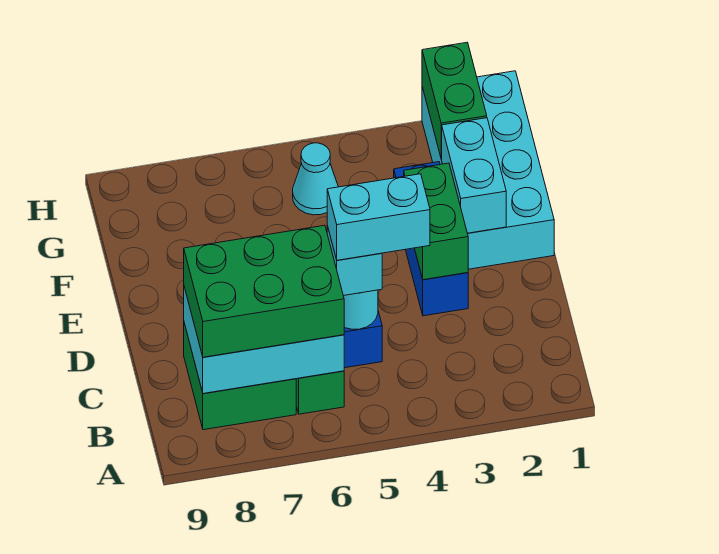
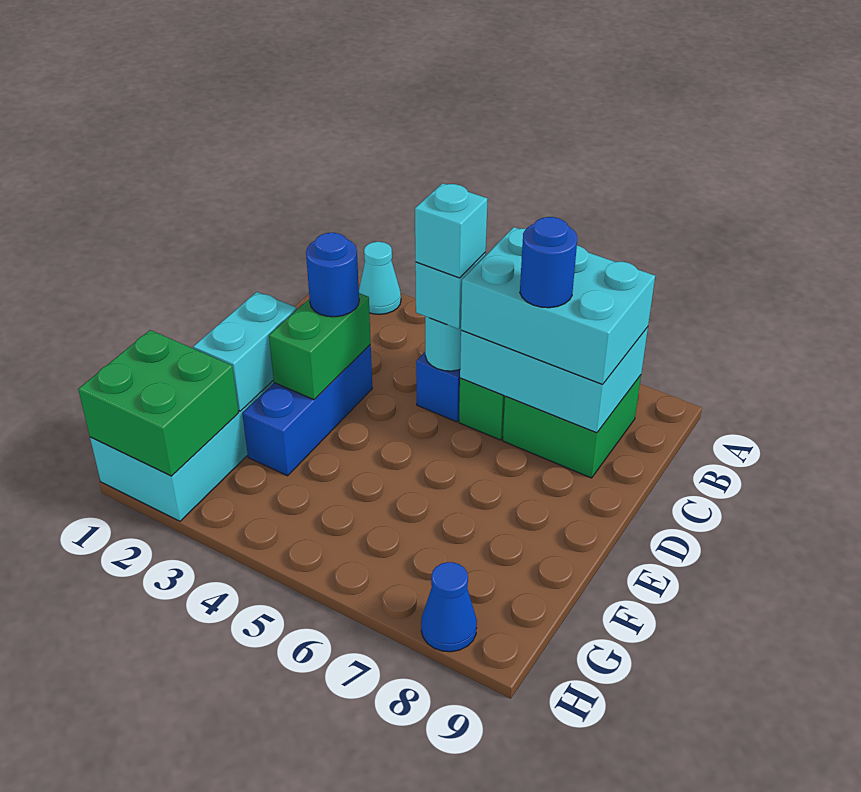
green brick B6:C8 level 3 -> cyan brick B6:C8 level 3
cyan brick C4:C5 level 4 -> cyan brick C5 level 4
none -> blue round brick C7 level 4
none -> blue round brick D3 level 3
green brick G2:H2 level 2 -> green brick G1:H2 level 2
cyan cone G5 level 1 -> cyan cone A2 level 1
none -> blue cone H8 level 1

